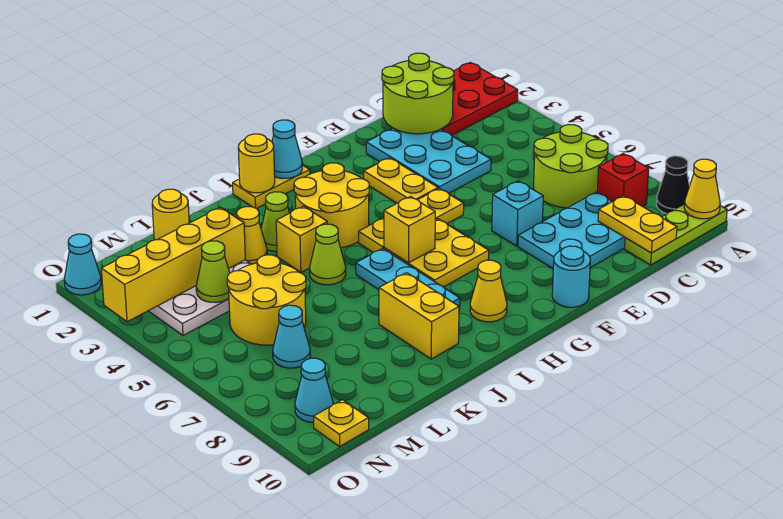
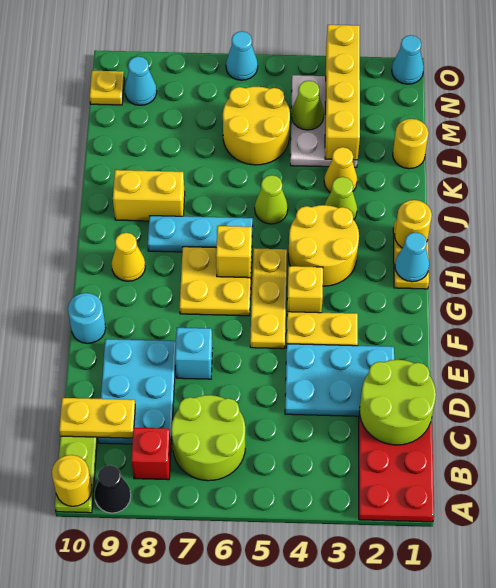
yellow cone A10 level 2 -> yellow round brick A10 level 2
yellow brick J4 level 1 -> yellow brick G4 level 1
cyan cone M7 level 1 -> cyan cone O6 level 1

